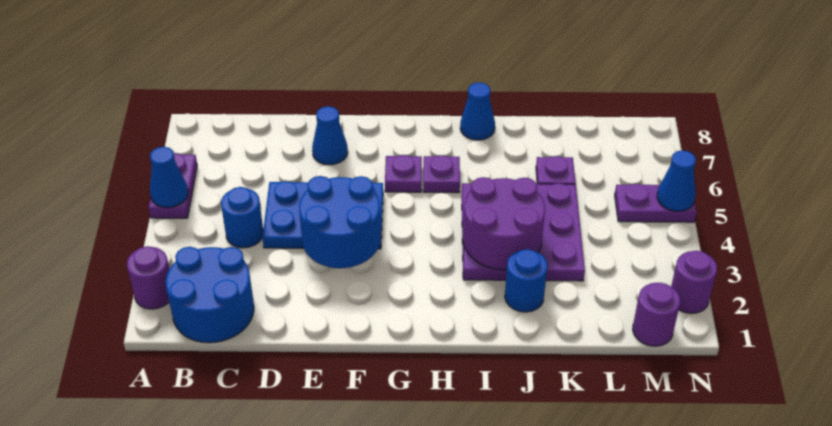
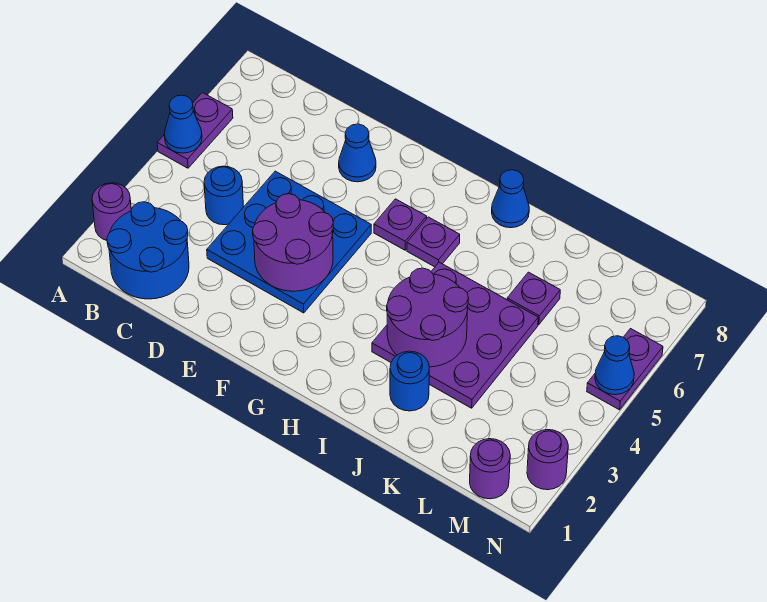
blue plate D4:F5 level 1 -> blue plate D3:F5 level 1
blue round brick E3:F4 level 2 -> purple round brick E3:F4 level 2
purple plate M5:N5 level 1 -> purple plate N5:N6 level 1

